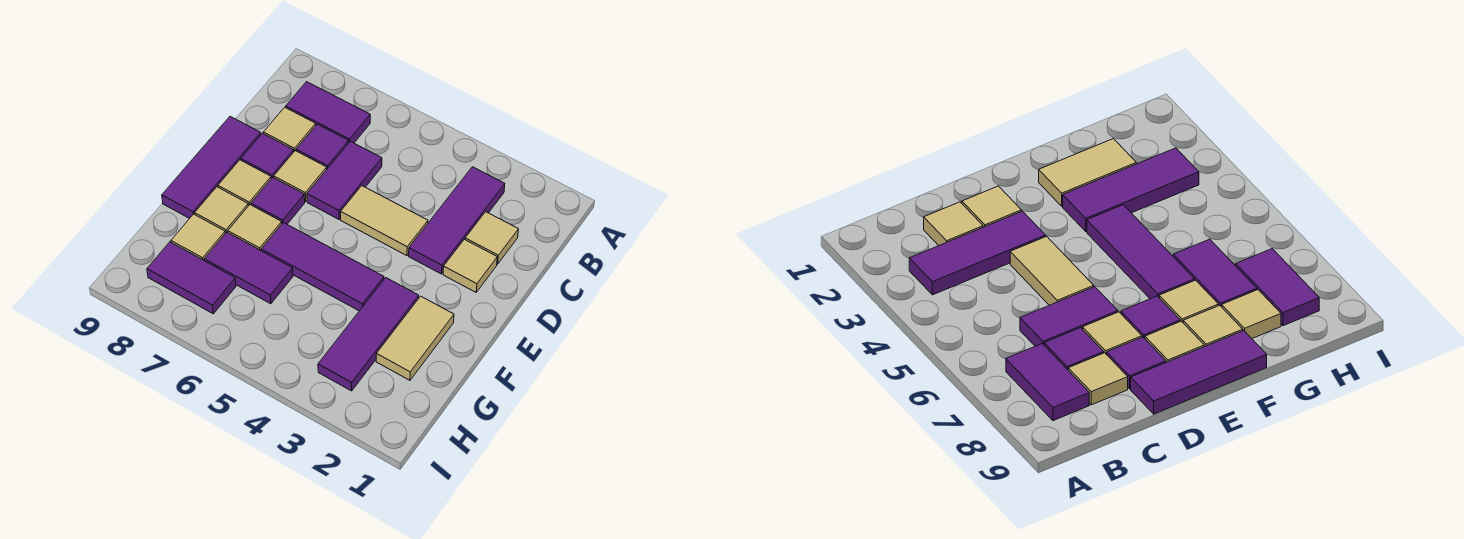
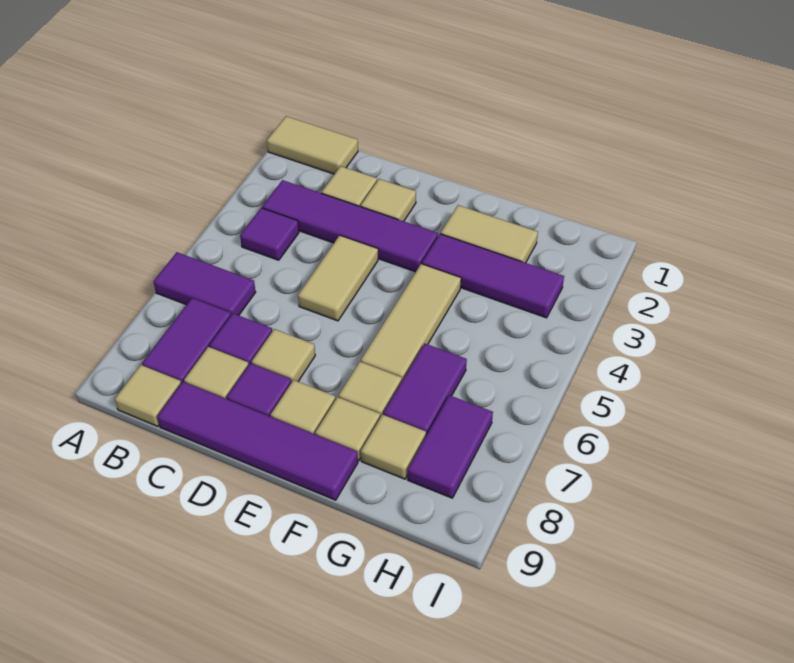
none -> tan tile A1:B1 level 1
purple tile B3:D3 level 1 -> purple tile B3:E3 level 1
none -> tan tile B9 level 1
purple tile C6:D6 level 1 -> purple tile A6:B6 level 1
purple tile D9:F9 level 1 -> purple tile C9:F9 level 1
purple tile E7 level 1 -> purple tile B4 level 1
purple tile F4:F6 level 1 -> tan tile F4:F6 level 1

